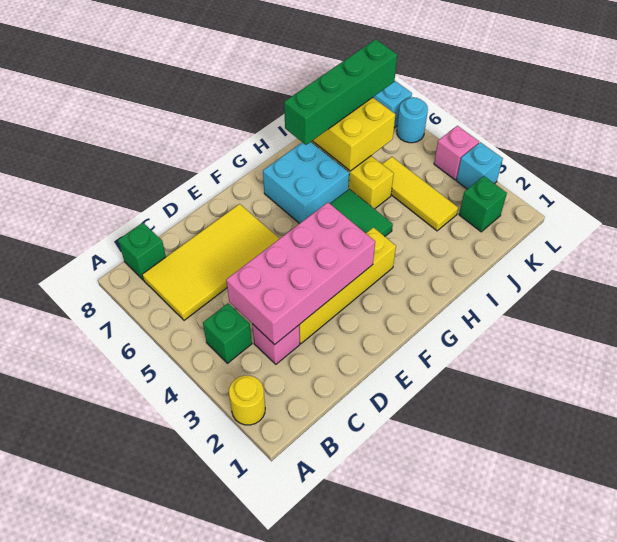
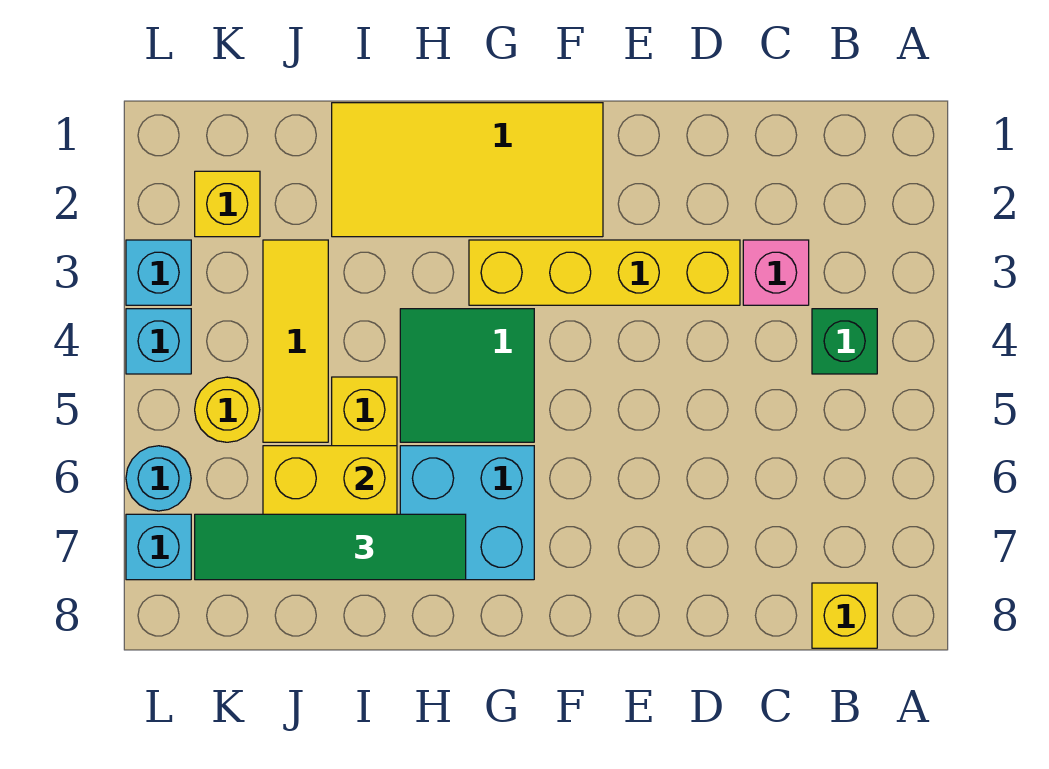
yellow round brick A2 level 1 -> yellow round brick K5 level 1
yellow tile B6:E7 level 1 -> yellow tile F1:I2 level 1
green brick B8 level 1 -> yellow brick B8 level 1
pink brick C3:F4 level 2 -> none
green brick H7:K7 level 3 -> green tile H7:K7 level 3
green brick K2 level 1 -> yellow brick K2 level 1
pink brick L4 level 1 -> cyan brick L4 level 1

